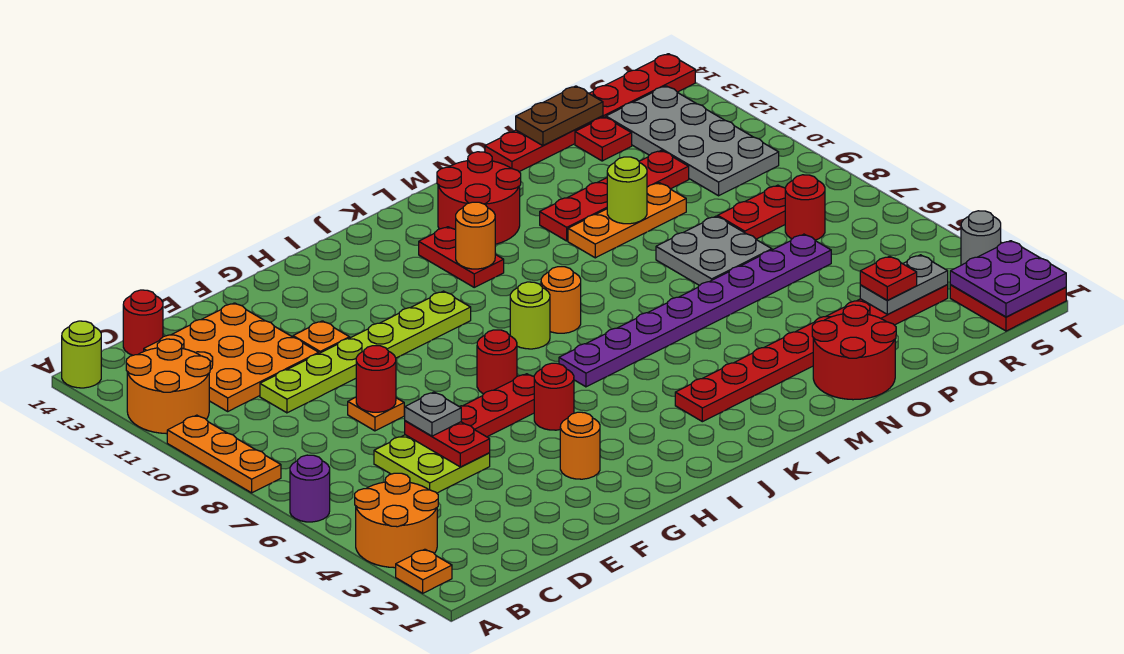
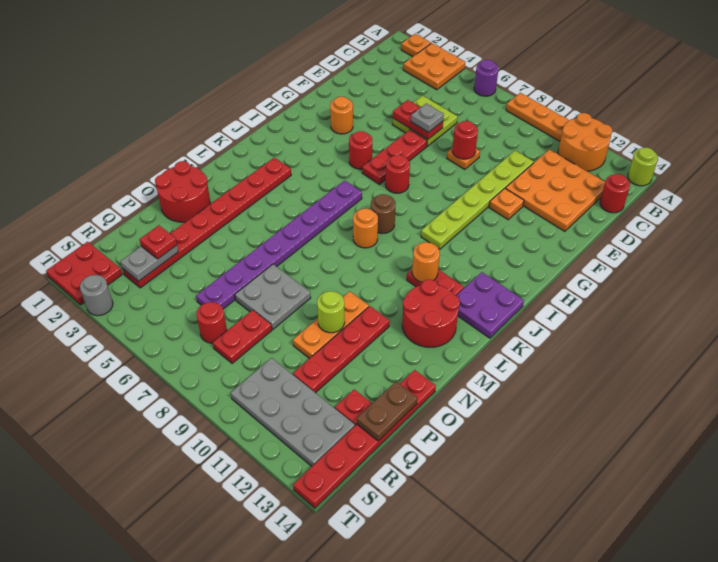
orange round brick A3:B4 level 1 -> orange plate A3:B4 level 1
lime round brick J8 level 1 -> brown round brick J8 level 1
purple plate S1:T2 level 2 -> purple plate J13:K14 level 1

